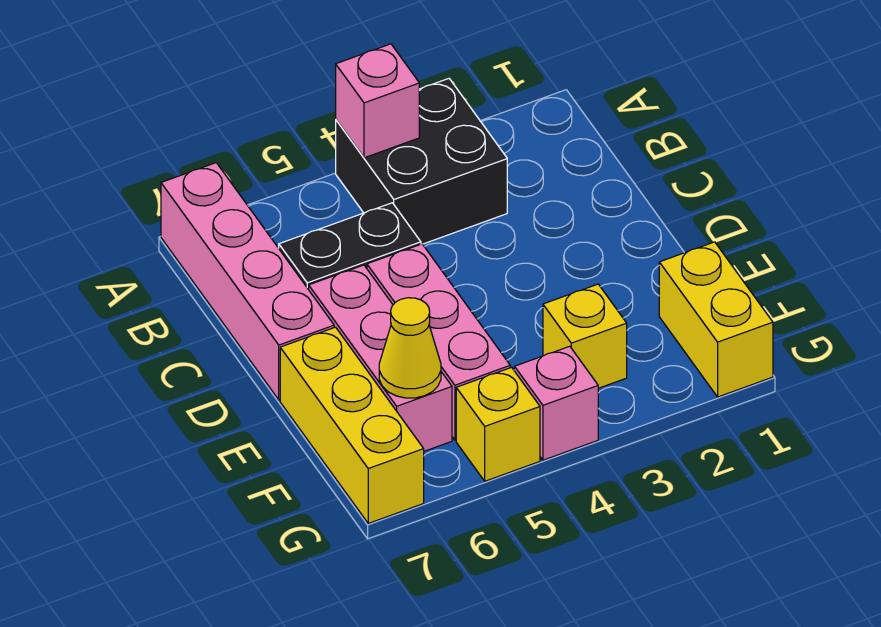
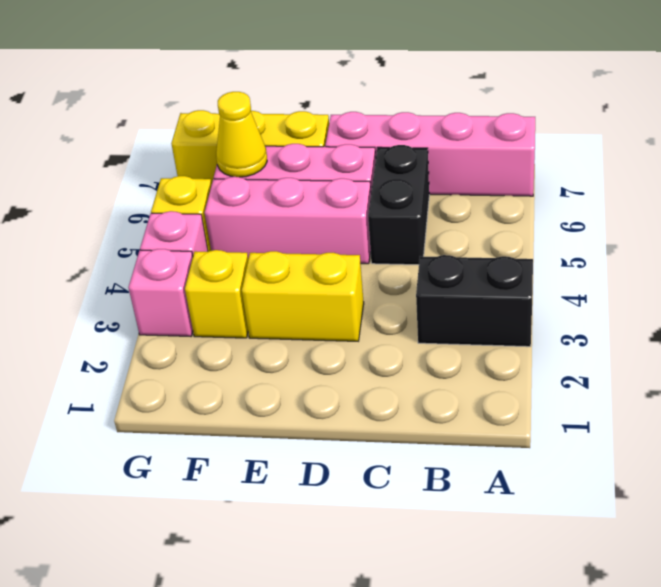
black brick A3:B4 level 1 -> black brick A3:B3 level 1
pink brick A4 level 2 -> pink brick G3 level 1
yellow brick F1:G1 level 1 -> yellow brick D3:E3 level 1

